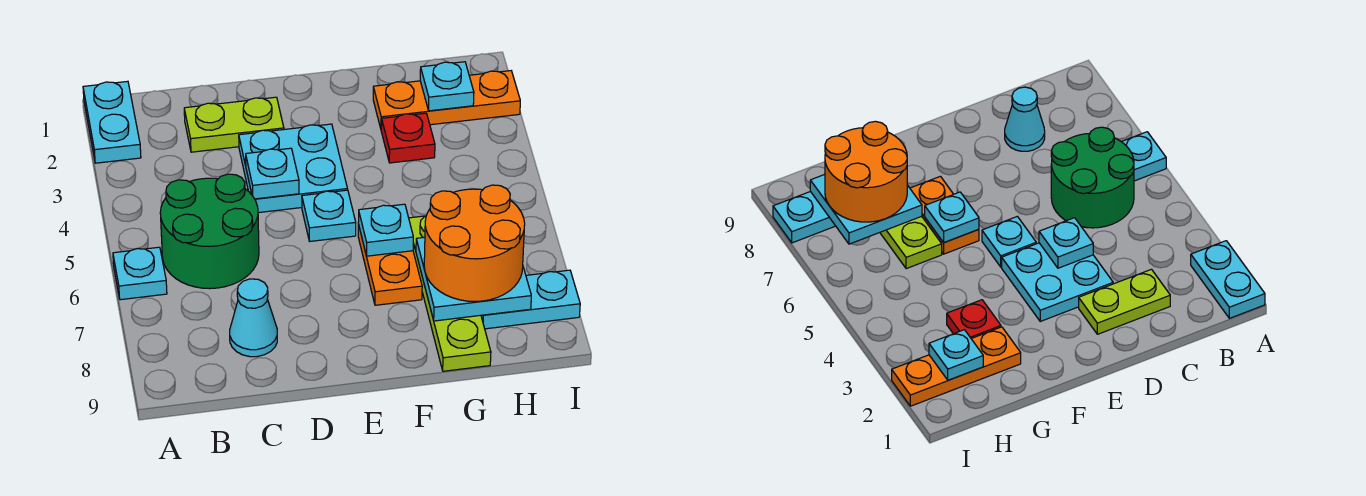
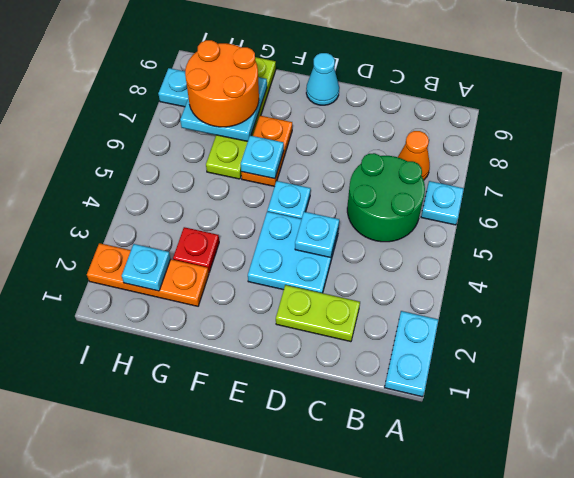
none -> orange cone B7 level 1
cyan cone C8 level 1 -> cyan cone E9 level 1

